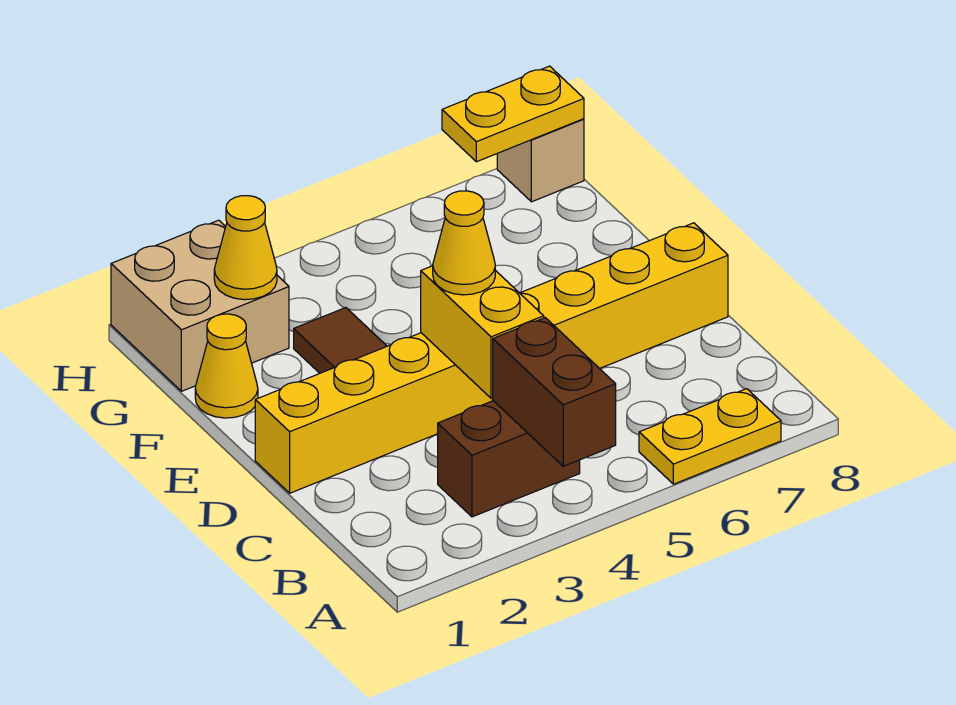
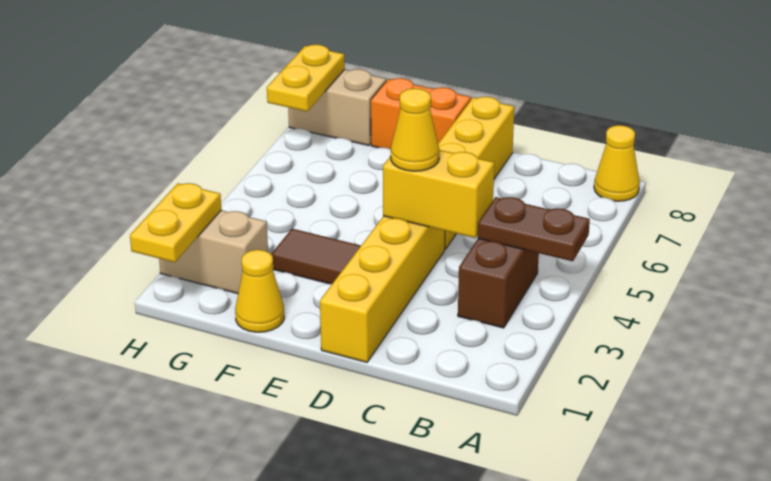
brown brick A4:B4 level 2 -> brown plate A4:B4 level 2
yellow plate A6:A7 level 1 -> yellow plate H1:H2 level 2
none -> orange brick E8:F8 level 1
tan brick G1:H2 level 1 -> tan brick G2:H2 level 1
yellow cone G2 level 2 -> yellow cone A8 level 1
tan brick H8 level 1 -> tan brick G8:H8 level 1

